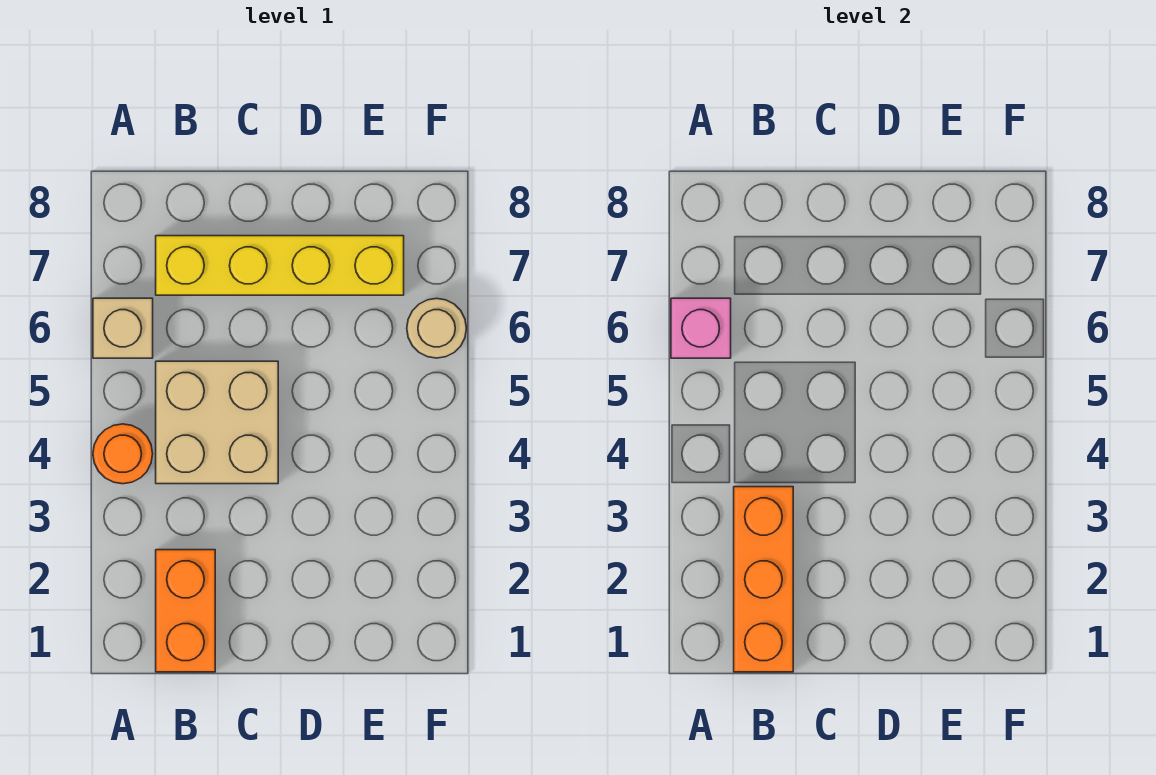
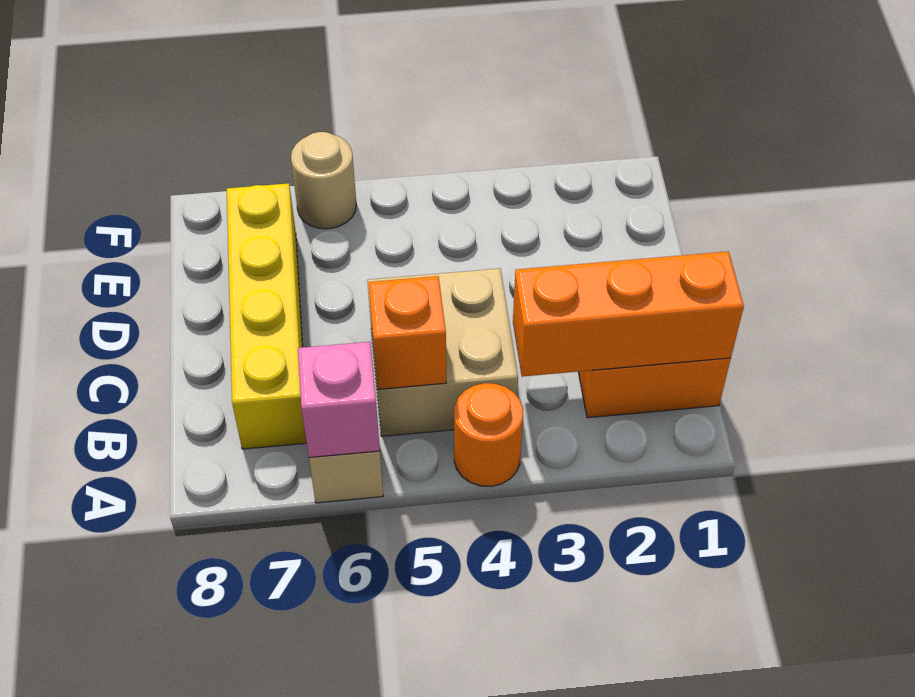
none -> orange brick B5 level 2

